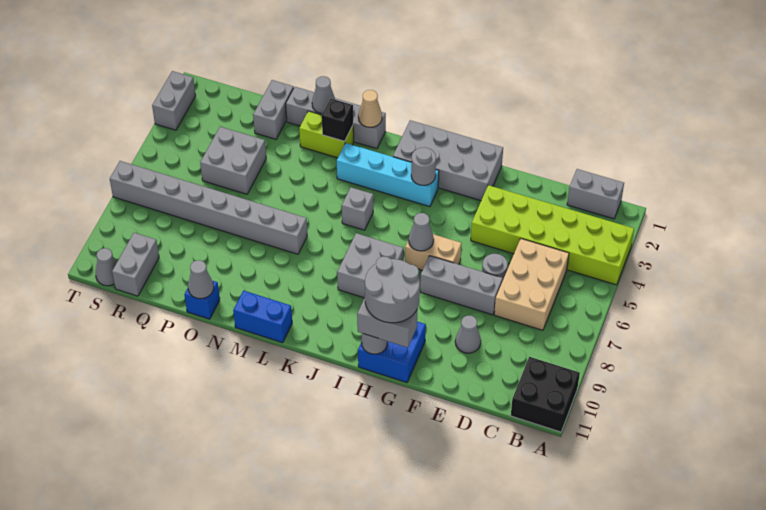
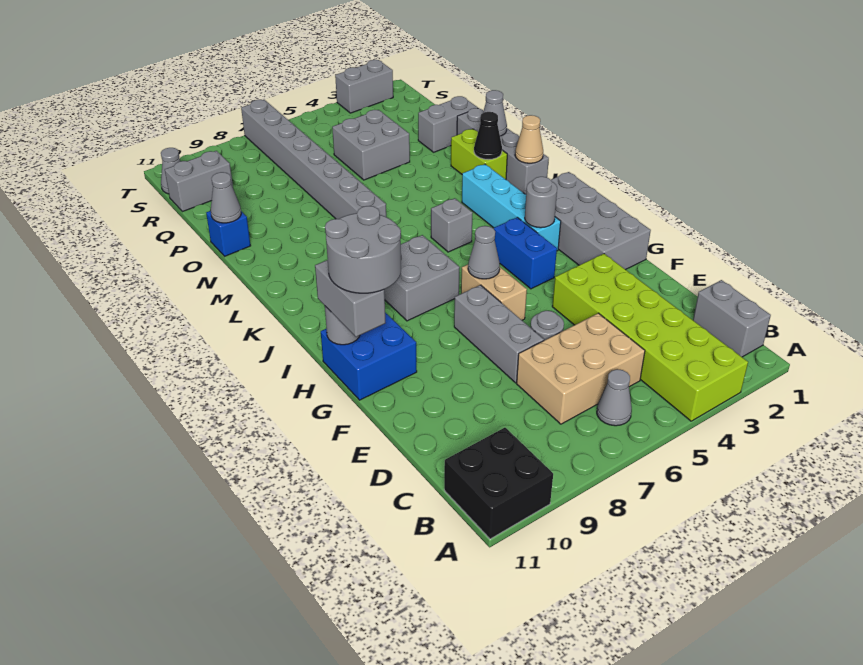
grey cone E9 level 1 -> grey cone B6 level 1
blue brick L11:M11 level 1 -> blue brick H4:I4 level 1
black brick M2 level 2 -> black cone M2 level 2

